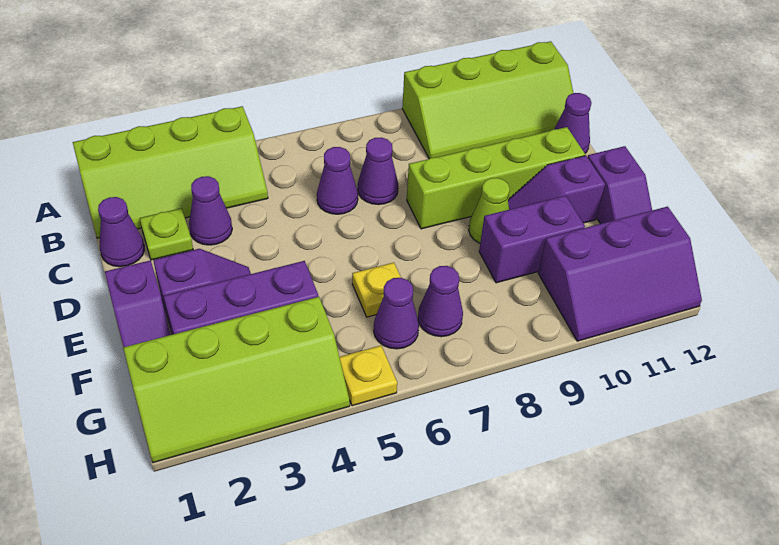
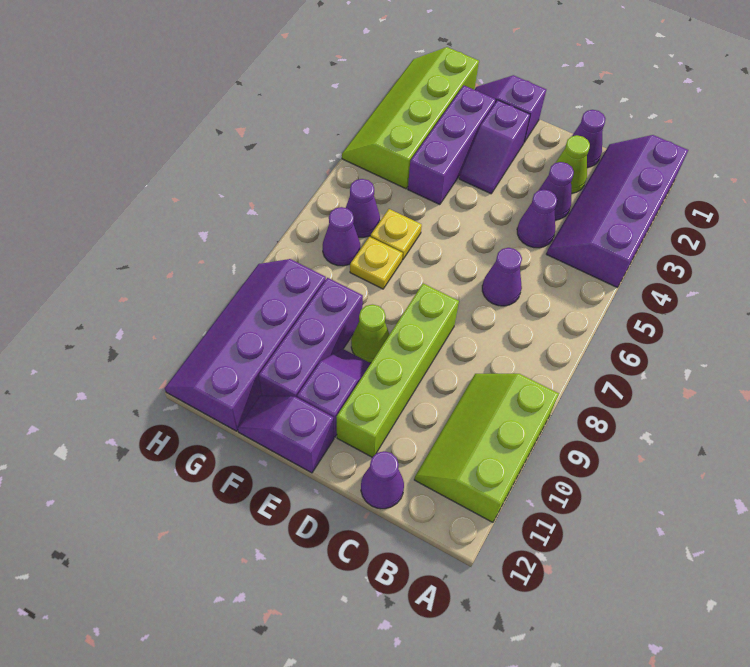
lime slope A1:B4 level 1 top A -> purple slope A1:B4 level 1 top A
lime slope A9:B12 level 1 top A -> lime slope A9:B11 level 1 top A
lime plate C2 level 1 -> lime cone C2 level 1
purple cone C7 level 1 -> purple cone C4 level 1
purple brick F9:F10 level 1 -> purple brick F9:F11 level 1
purple slope G10:H12 level 1 top G -> purple slope G9:H12 level 1 top G
yellow plate H5 level 1 -> yellow plate F7 level 1

